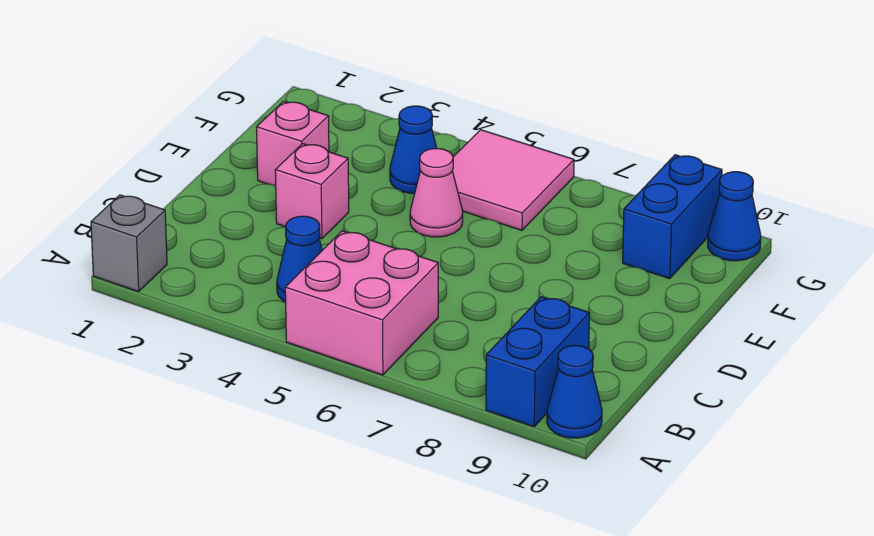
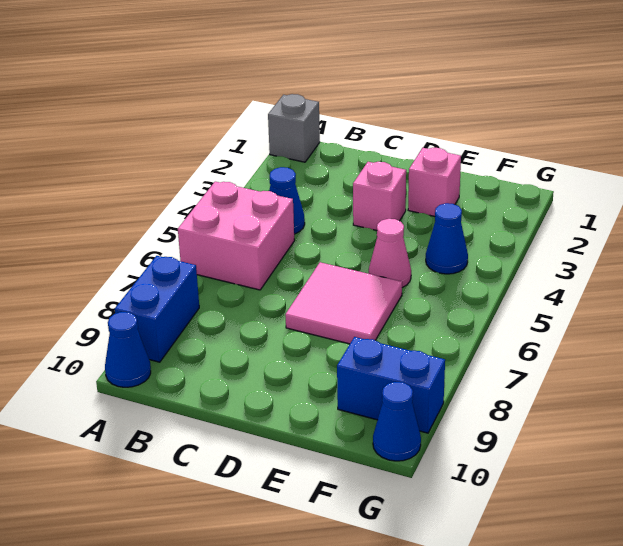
blue brick A9:B9 level 1 -> blue brick A8:A9 level 1
pink tile F5:G6 level 1 -> pink tile D6:E7 level 1

